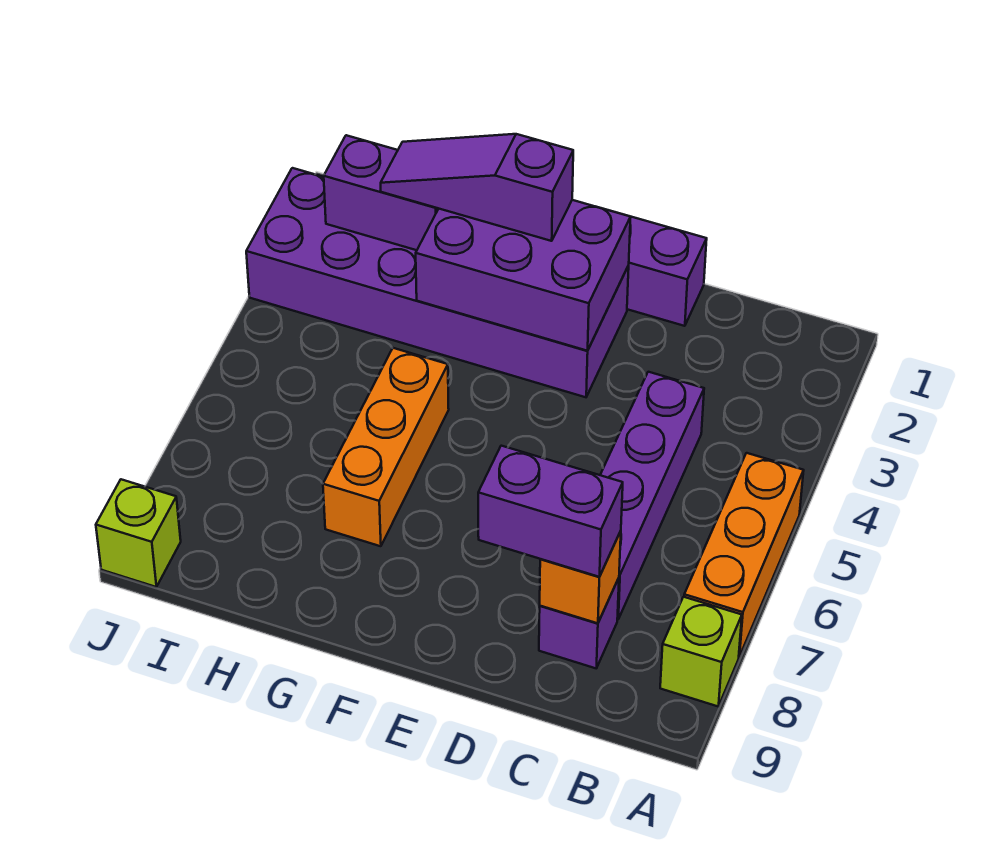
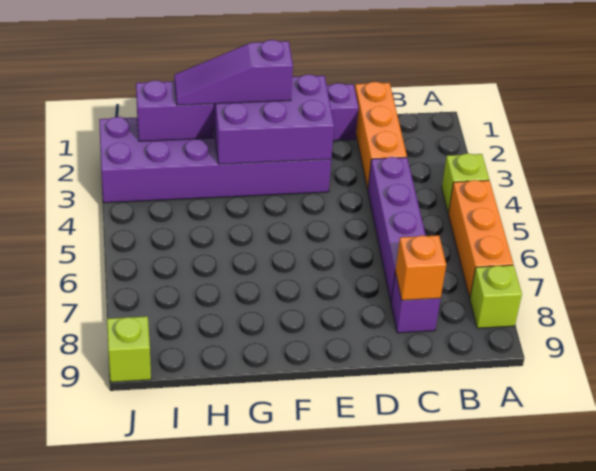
none -> lime brick A4 level 1
purple brick C8:D8 level 3 -> none
orange brick G5:G7 level 1 -> orange brick C1:C3 level 1

